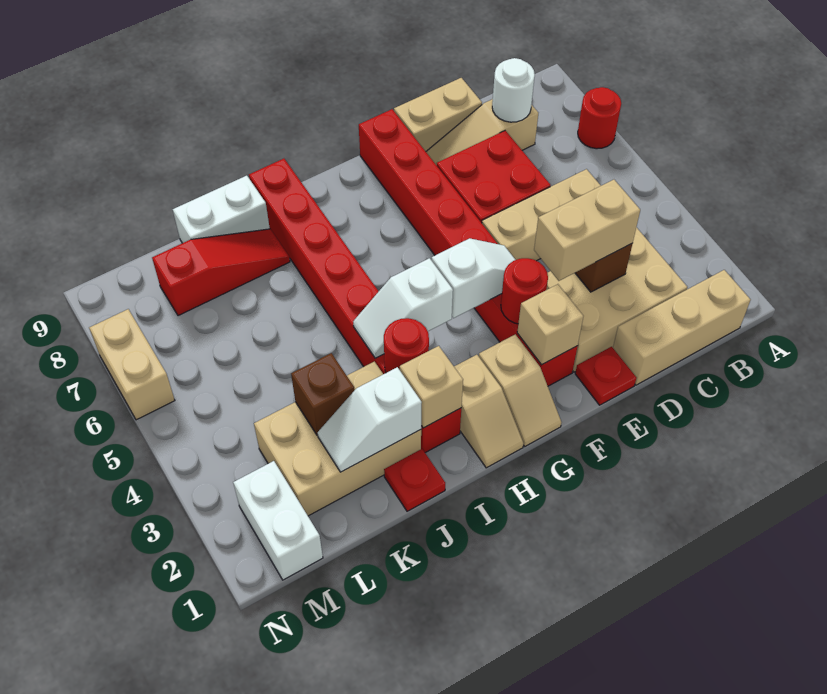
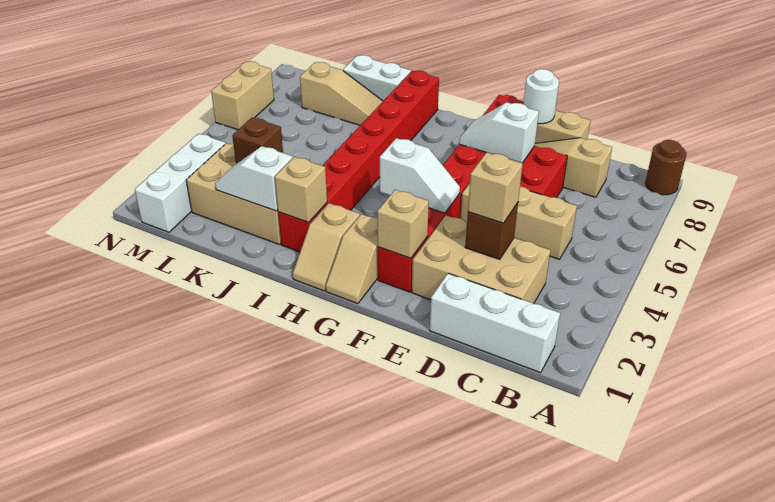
red round brick A7 level 1 -> none
none -> brown round brick A9 level 1
tan brick B1:D1 level 1 -> white brick B1:D1 level 1
white round brick C8 level 2 -> white round brick E9 level 2
tan brick D3:E3 level 3 -> tan brick D3 level 3
red plate E1 level 1 -> none
red round brick F3 level 2 -> none
white slope H4:I4 level 2 top H -> white slope E7:F7 level 2 top E
red round brick I3 level 2 -> none
red plate J1 level 1 -> none
red slope J8:L8 level 1 top L -> tan slope J8:L8 level 1 top L
white brick M1:M2 level 1 -> white brick M1:M3 level 1

